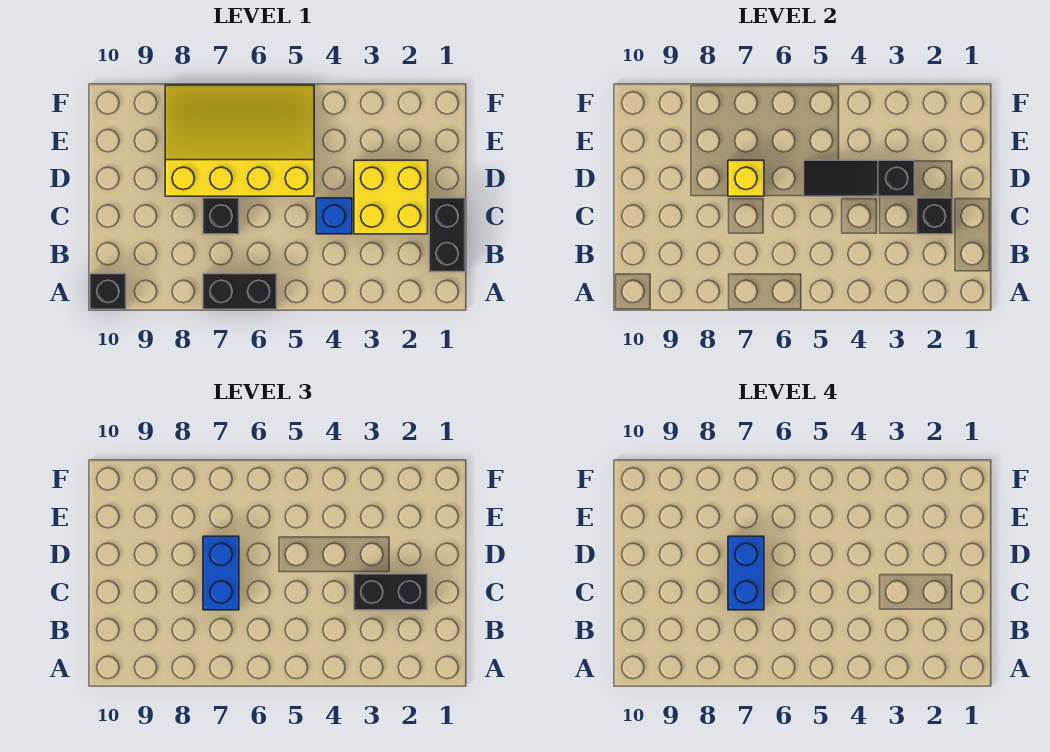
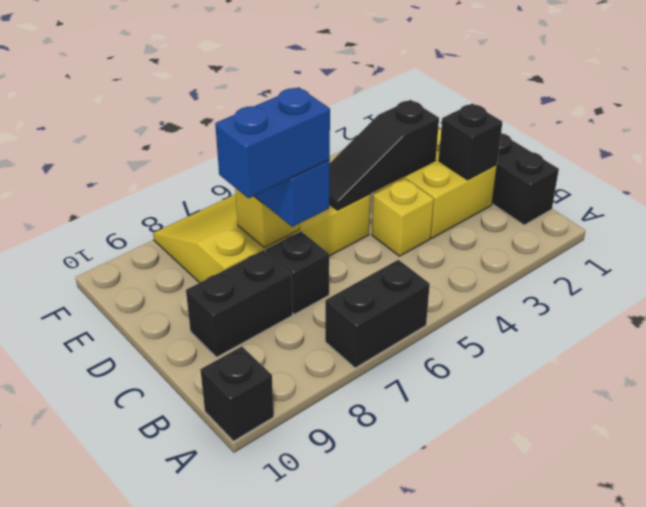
black brick C2:C3 level 3 -> black brick C8:C9 level 1
blue brick C4 level 1 -> yellow brick C4 level 1
blue brick C7:D7 level 4 -> blue brick C7:C8 level 4

